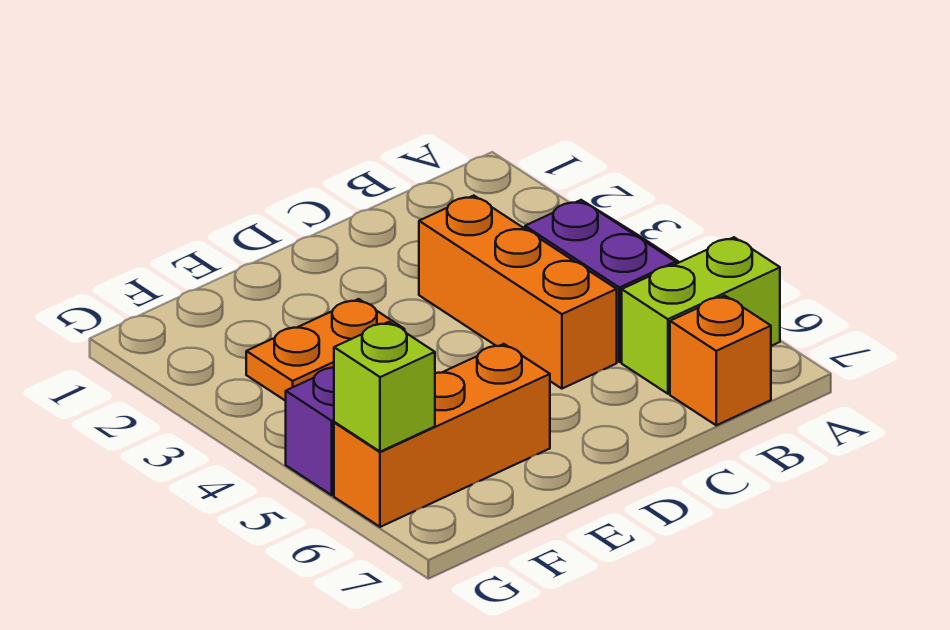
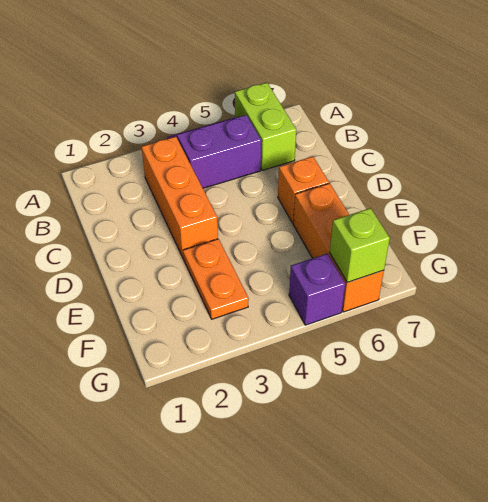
orange brick B7 level 1 -> orange brick D6 level 1
orange brick C3:C5 level 1 -> orange brick B3:D3 level 1

